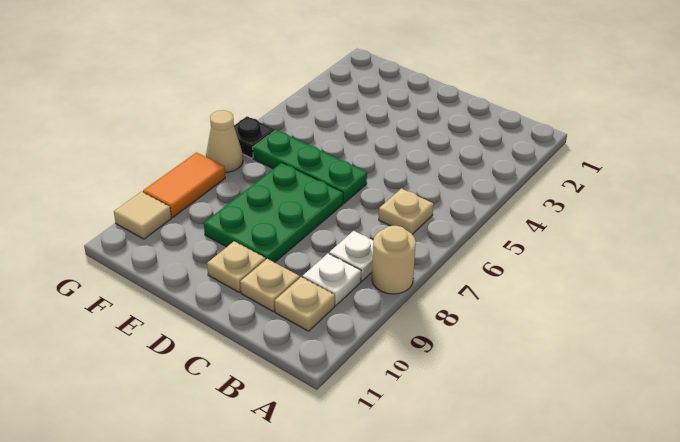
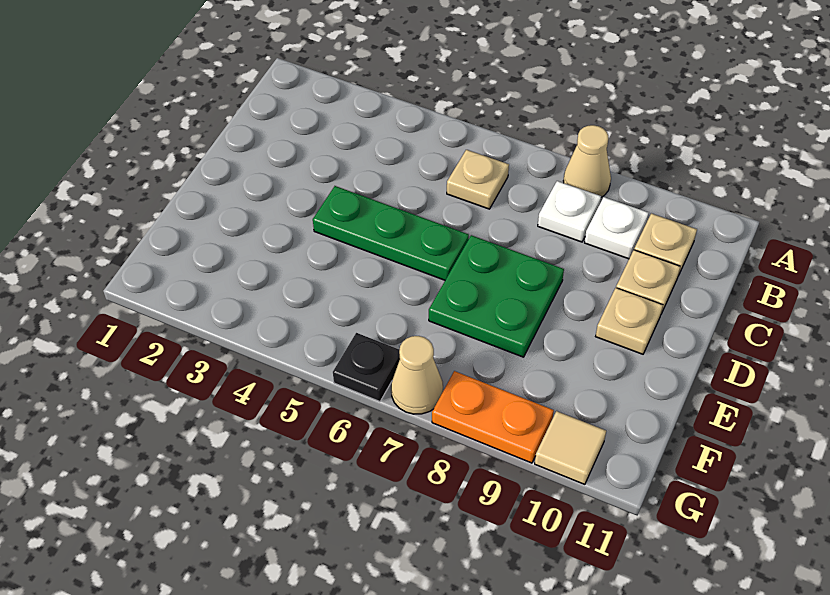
tan round brick A8 level 1 -> tan cone A8 level 1
green plate D6:F6 level 1 -> green plate D4:D6 level 1
green plate D7:E9 level 1 -> green plate D7:E8 level 1
orange tile G8:G9 level 1 -> orange plate G8:G9 level 1

